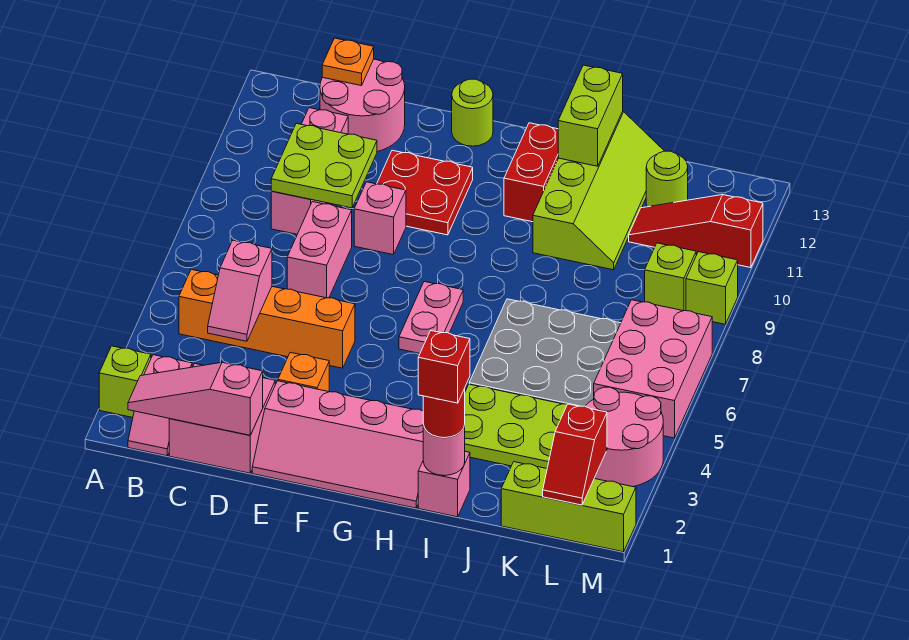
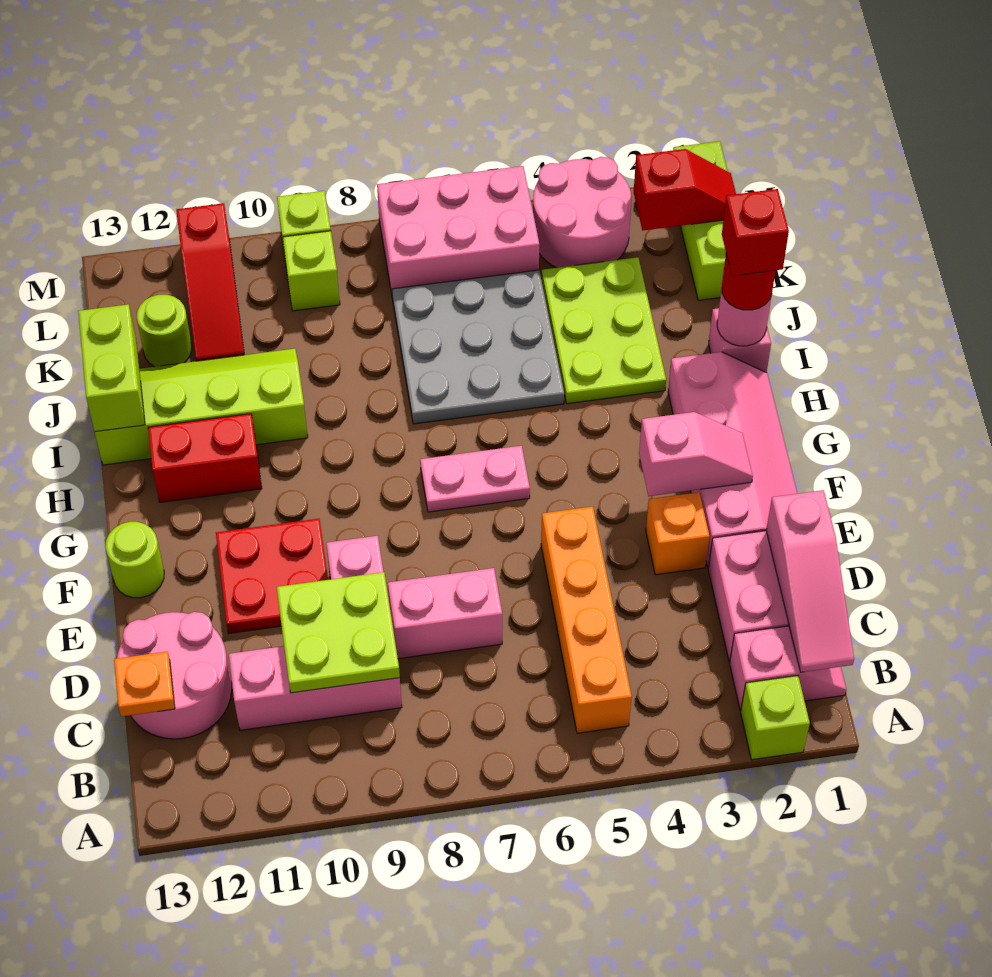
pink slope C4:C5 level 2 top 5 -> pink slope F2:F3 level 2 top 3
lime brick I12:I13 level 2 -> lime brick I13:J13 level 2

